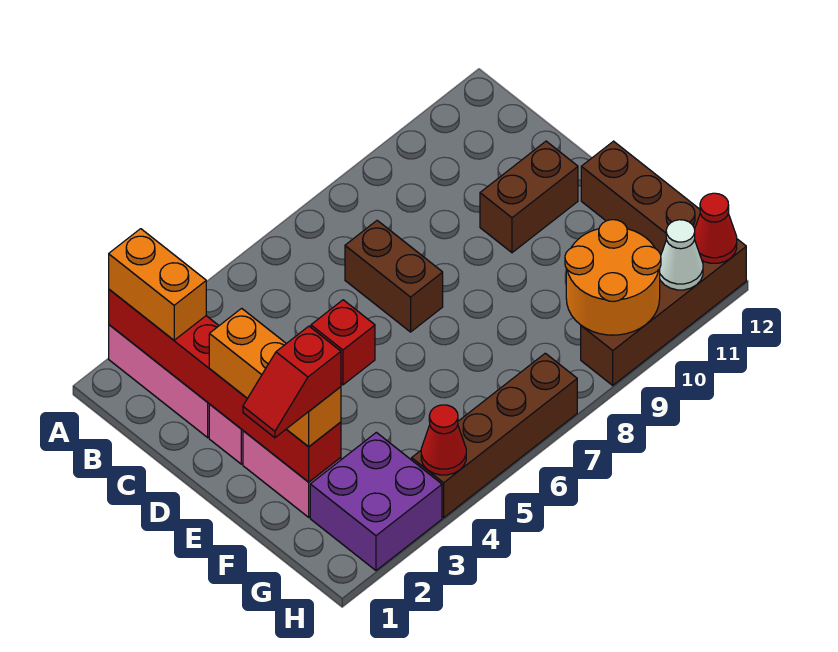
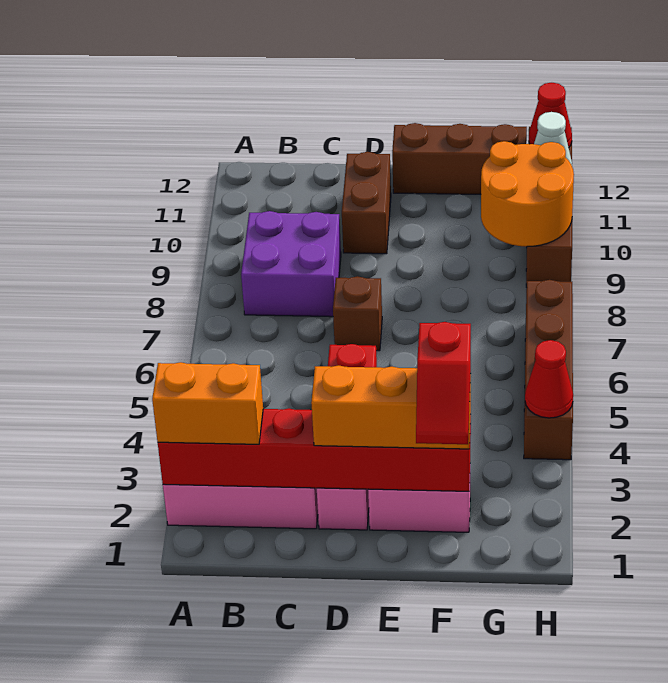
brown brick C7:D7 level 1 -> brown brick D7 level 1
purple brick G2:H3 level 1 -> purple brick B8:C9 level 1

